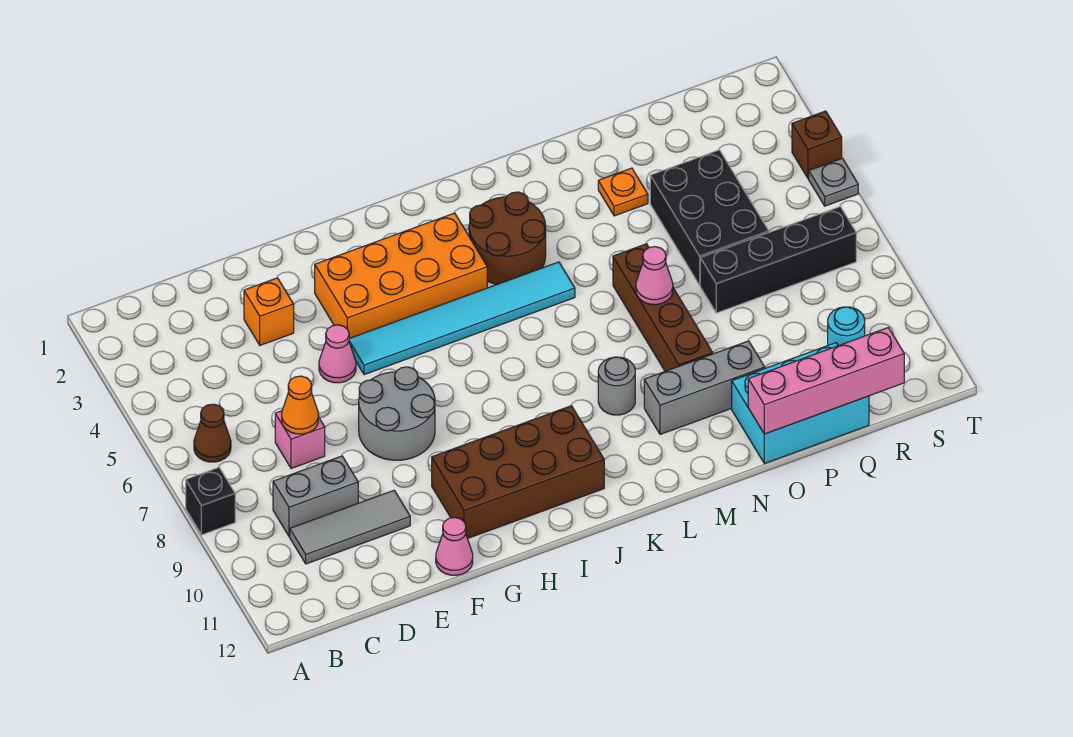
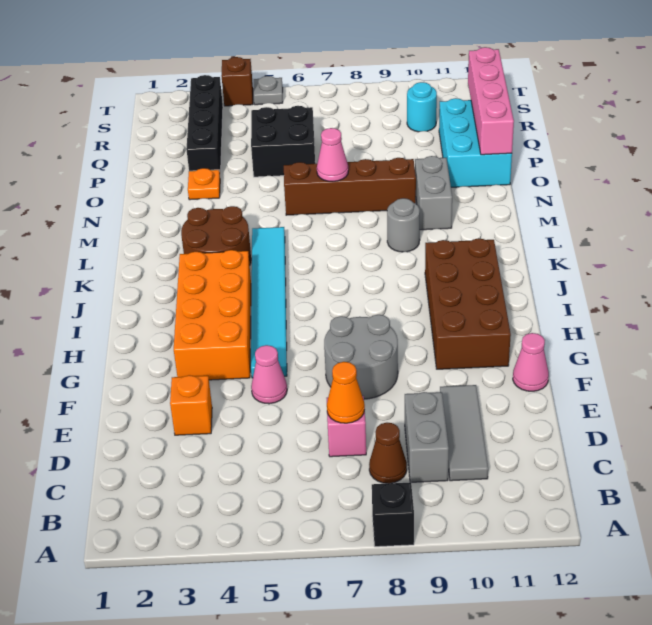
brown cone B6 level 1 -> brown cone C8 level 1
grey brick M10:O10 level 1 -> grey brick M10:N10 level 1
black brick P4:Q6 level 1 -> black brick P5:Q6 level 1
black brick P7:S7 level 1 -> black brick P3:S3 level 1

